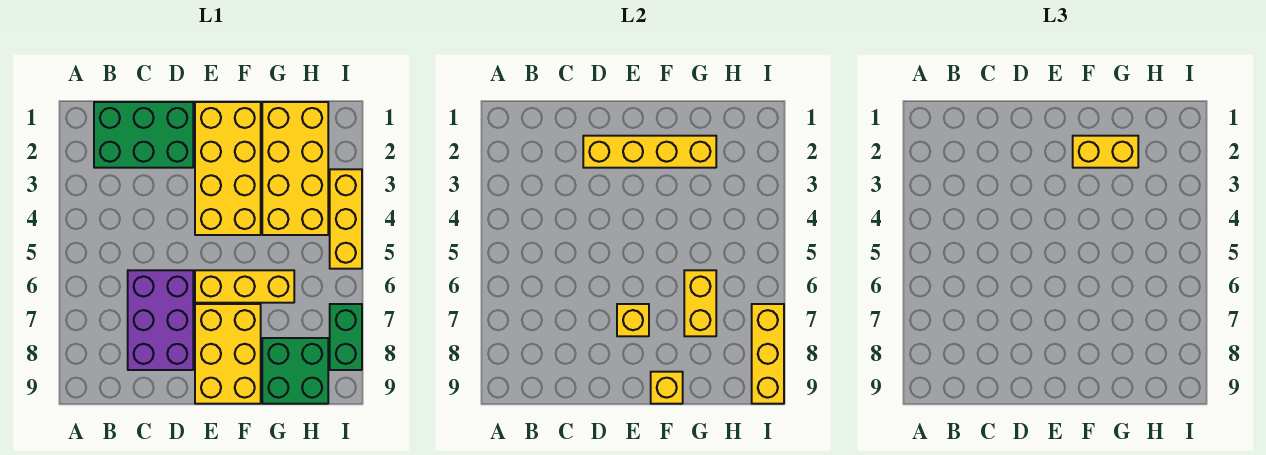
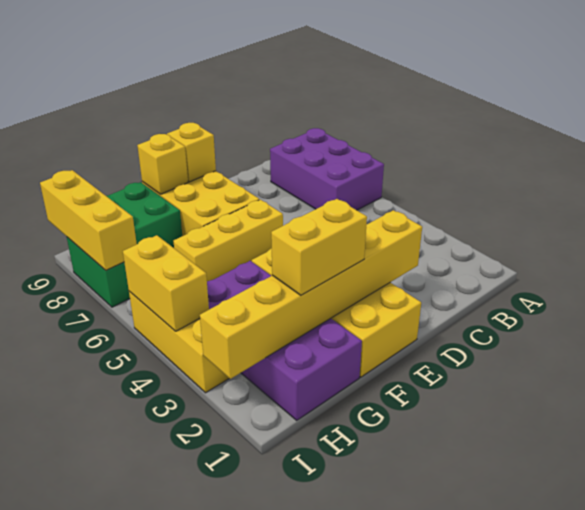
green brick B1:D2 level 1 -> none
purple brick C6:D8 level 1 -> purple brick A6:B8 level 1
yellow brick D2:G2 level 2 -> yellow brick D2:I2 level 2
yellow brick E7 level 2 -> yellow brick E9 level 2
yellow brick G1:H4 level 1 -> purple brick G1:H4 level 1
yellow brick G6:G7 level 2 -> yellow brick I4:I5 level 2

